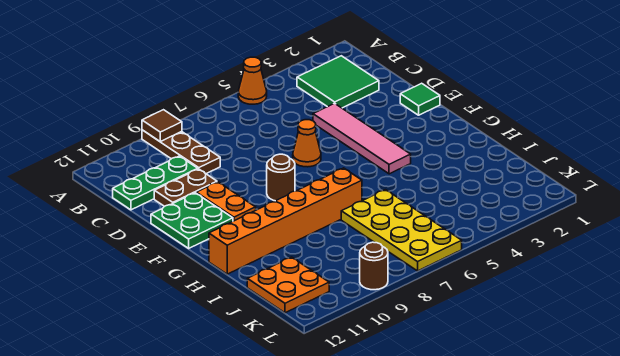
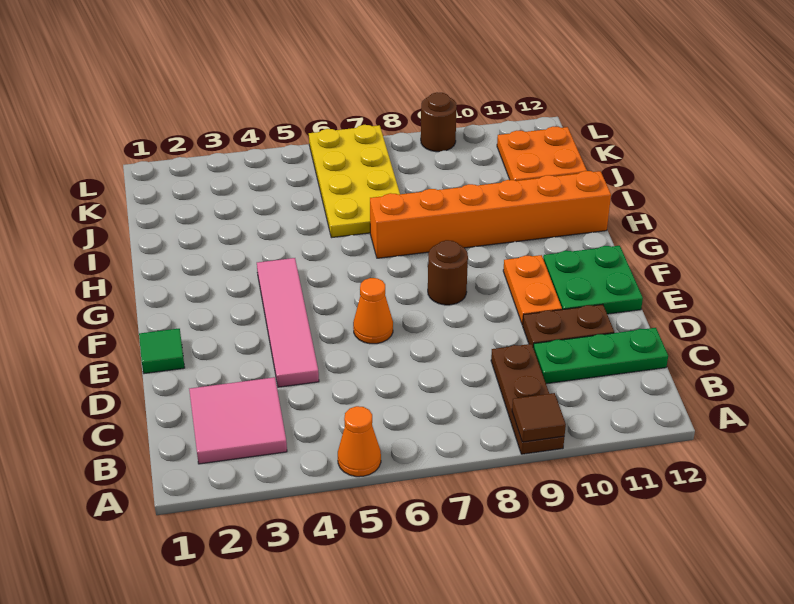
green tile B2:C3 level 1 -> pink tile B2:C3 level 1

